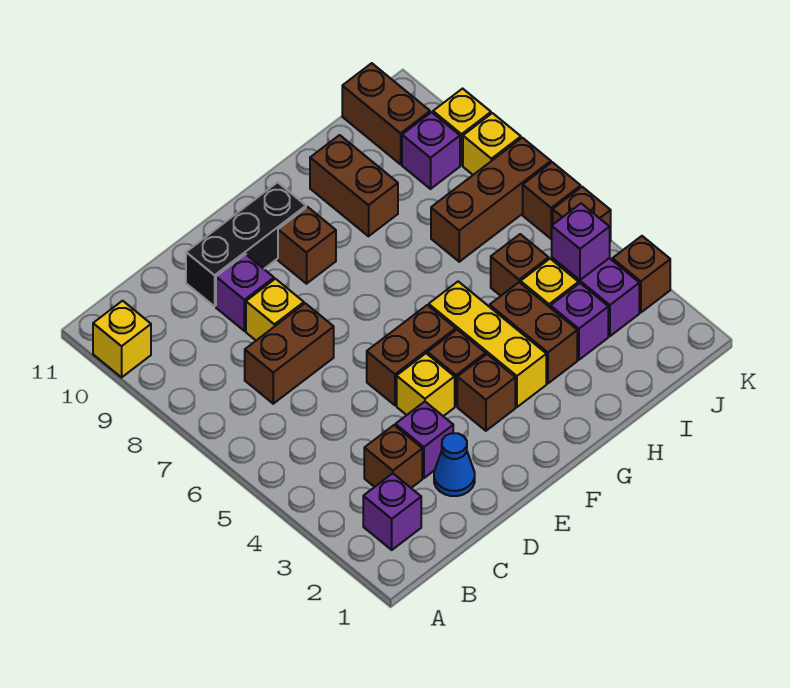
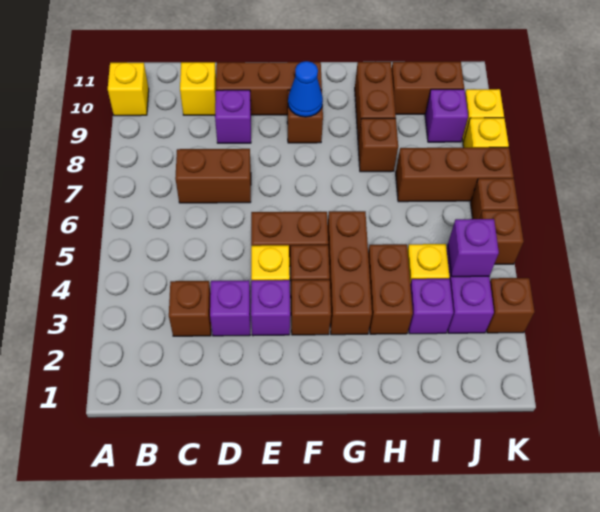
purple brick B2 level 1 -> purple brick E3 level 1
blue cone D2 level 1 -> blue cone F9 level 2
yellow brick D8 level 1 -> yellow brick C10 level 1
black brick D10:F10 level 1 -> brown brick D10:F10 level 1
yellow brick G3:G5 level 1 -> brown brick G3:G5 level 1
brown brick I5 level 1 -> brown brick H8 level 1
brown brick J10:J11 level 1 -> brown brick I10:J10 level 1

